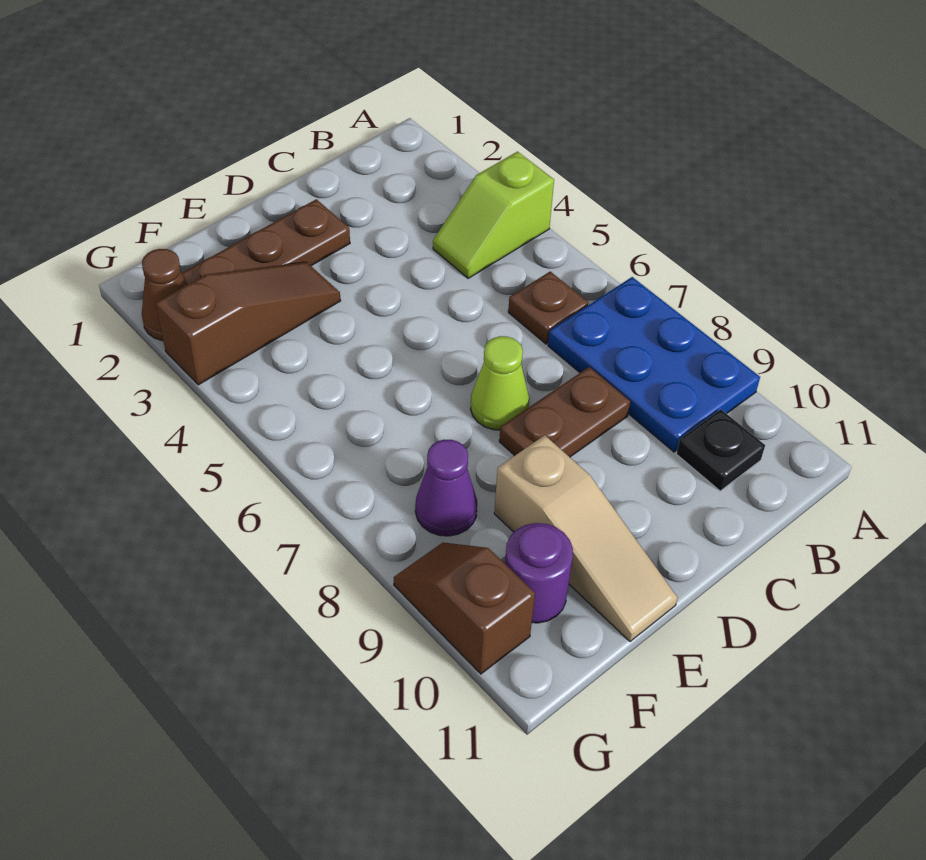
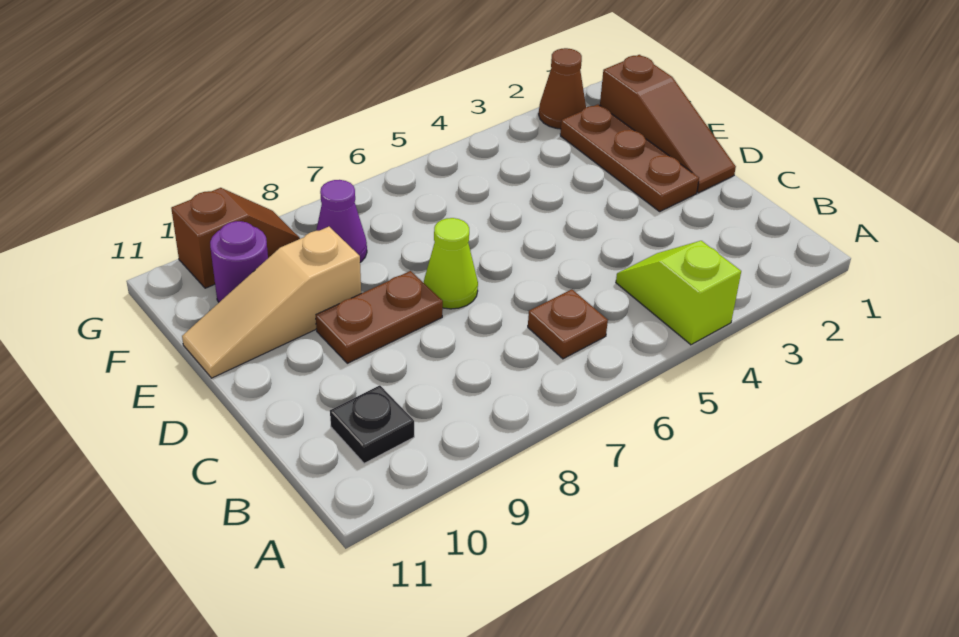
blue plate A7:B9 level 1 -> none
brown plate C8:D8 level 1 -> brown plate D8:D9 level 1
brown slope E3:G3 level 1 top G -> brown slope D1:F1 level 1 top F

